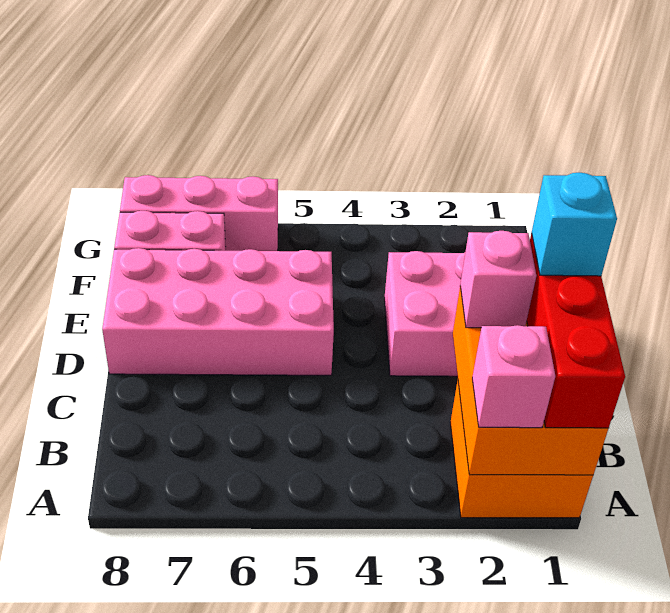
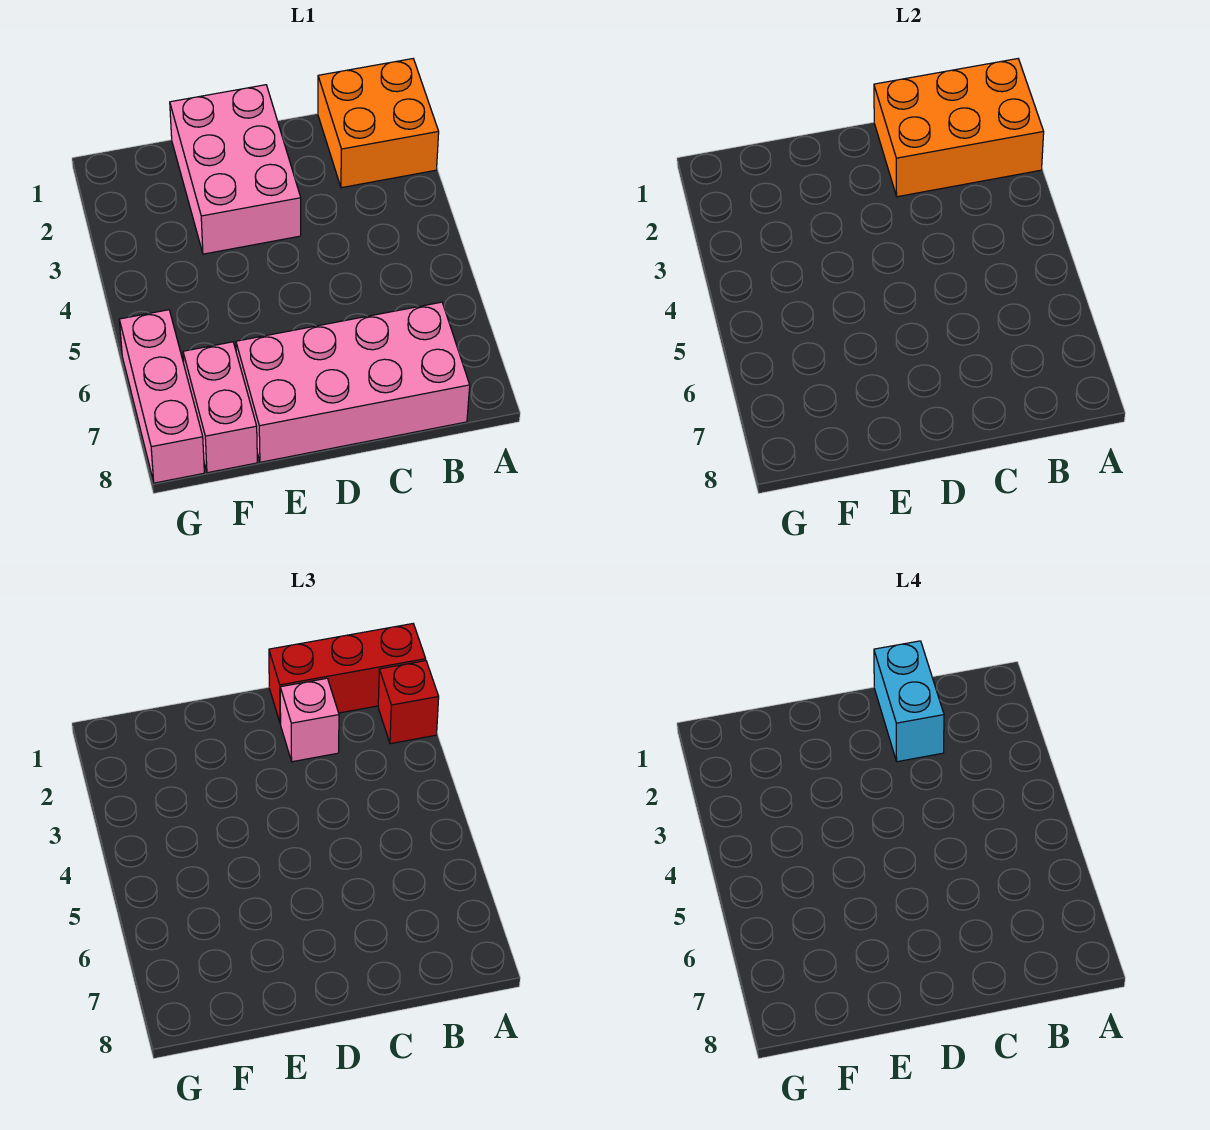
pink brick A2 level 3 -> red brick A2 level 3
cyan brick C1 level 4 -> cyan brick C1:C2 level 4
pink brick D5:E8 level 1 -> pink brick B7:E8 level 1

